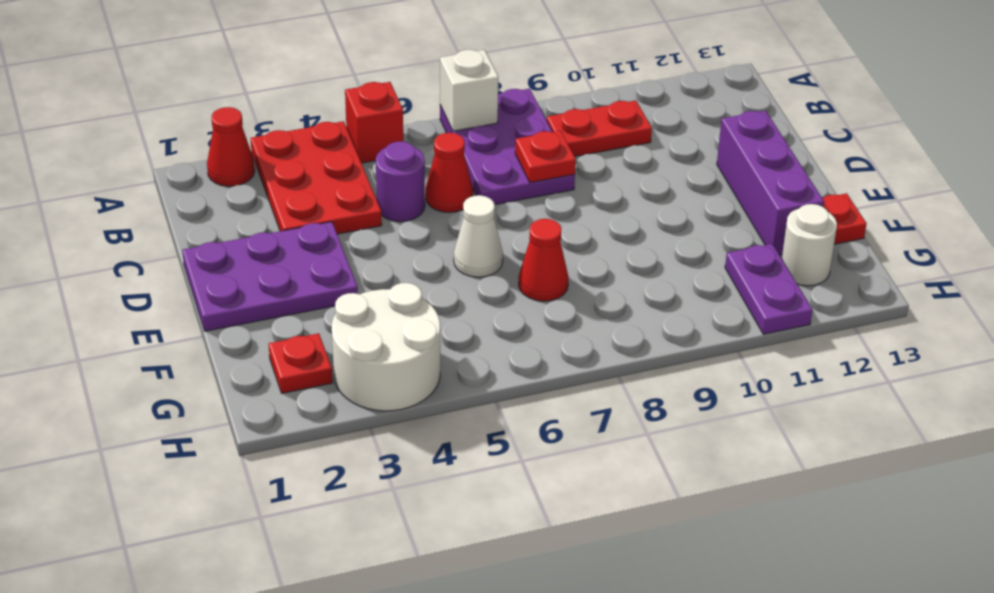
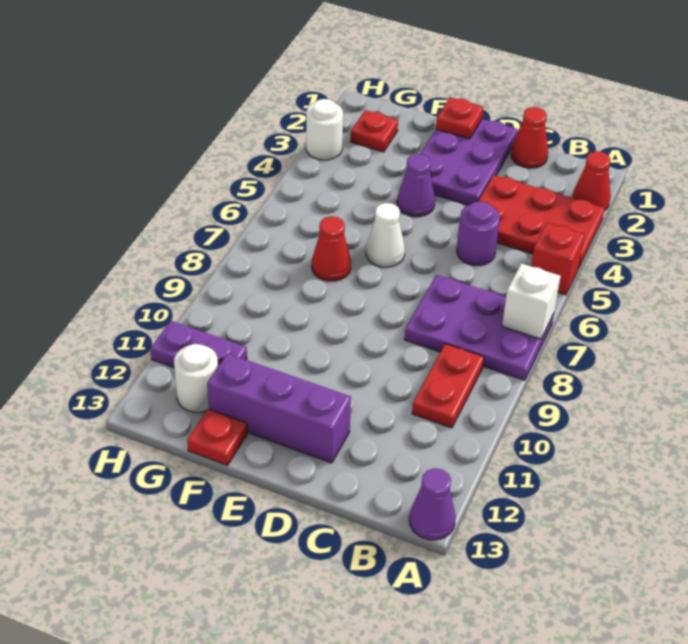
none -> purple cone A13 level 1
red cone C6 level 1 -> red cone C1 level 1
red plate C8 level 2 -> red plate E1 level 2
none -> purple cone E4 level 1
white round brick G3:H4 level 1 -> white round brick H3 level 1

